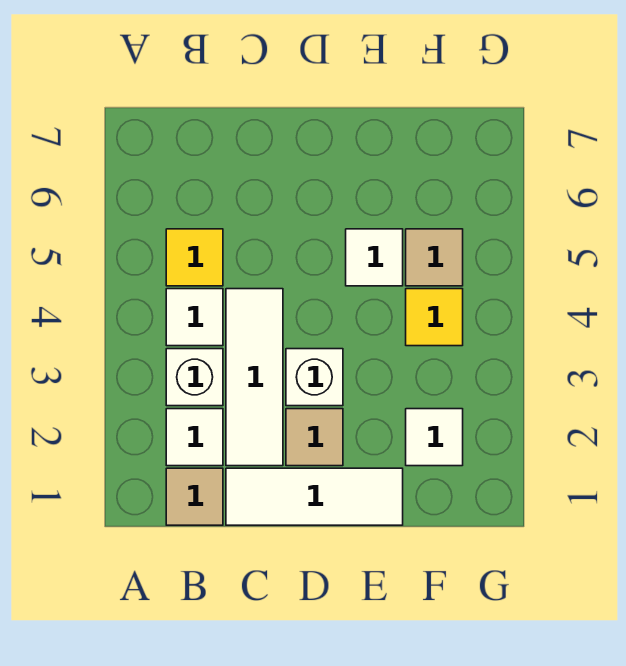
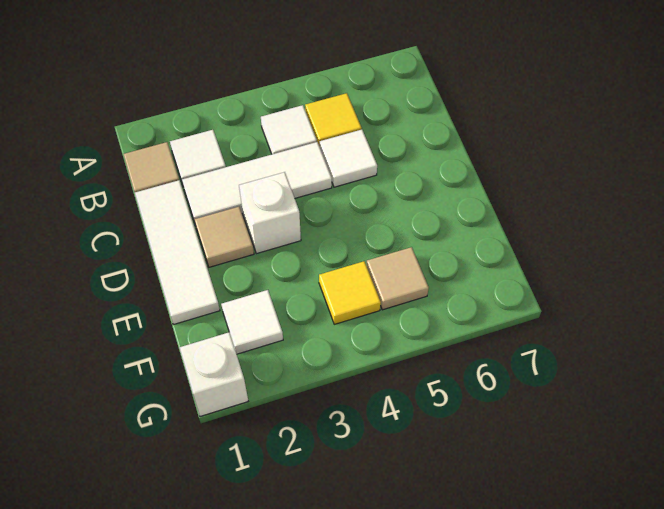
white brick B3 level 1 -> white brick G1 level 1
white tile E5 level 1 -> white tile C5 level 1

